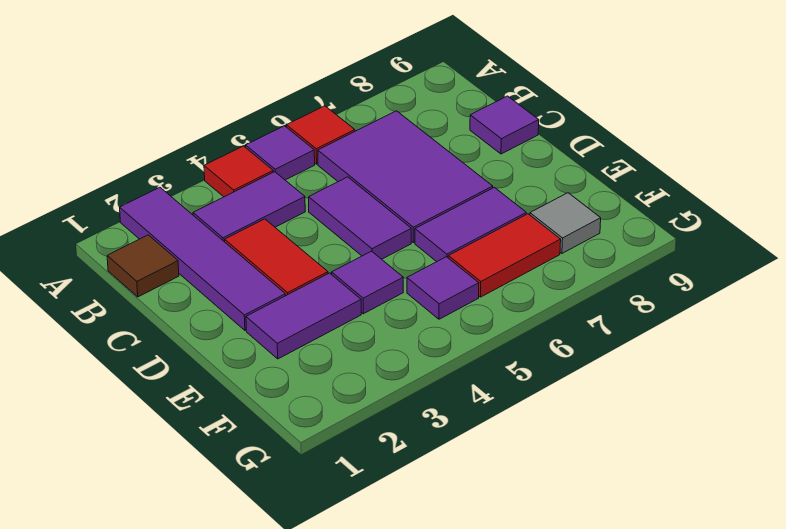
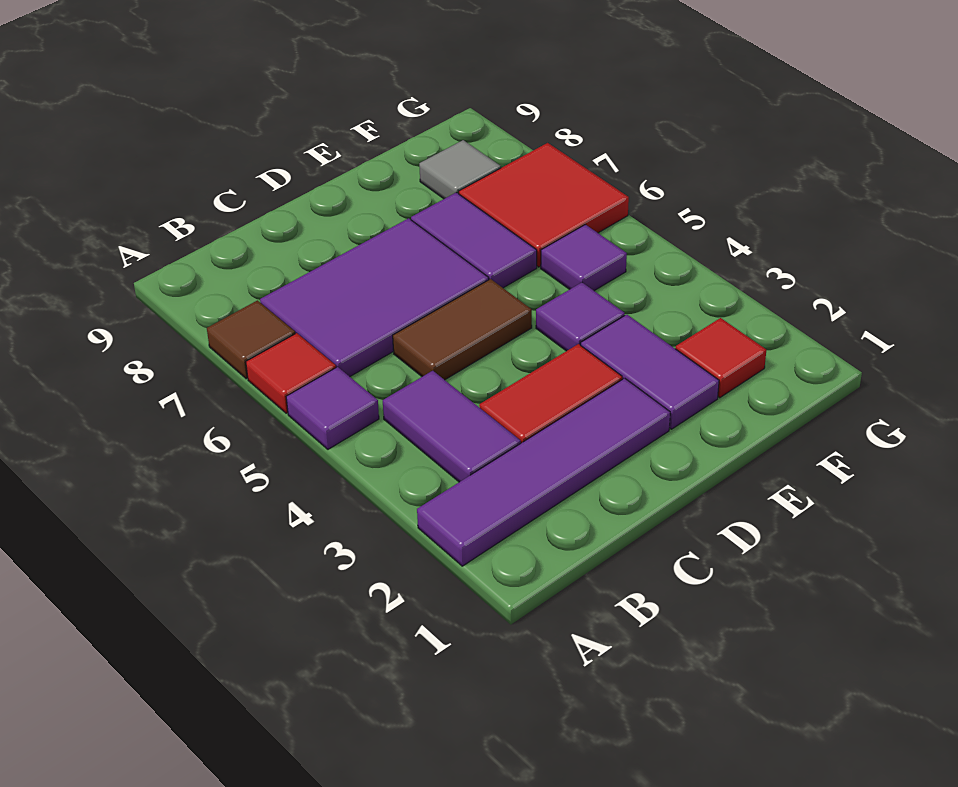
red tile A4 level 1 -> red tile F2 level 1
brown tile B1 level 1 -> brown tile A7 level 1
purple tile C5:D5 level 1 -> brown tile C5:D5 level 1
purple tile C9 level 1 -> none
red tile F6:F7 level 1 -> red tile F6:G7 level 1

